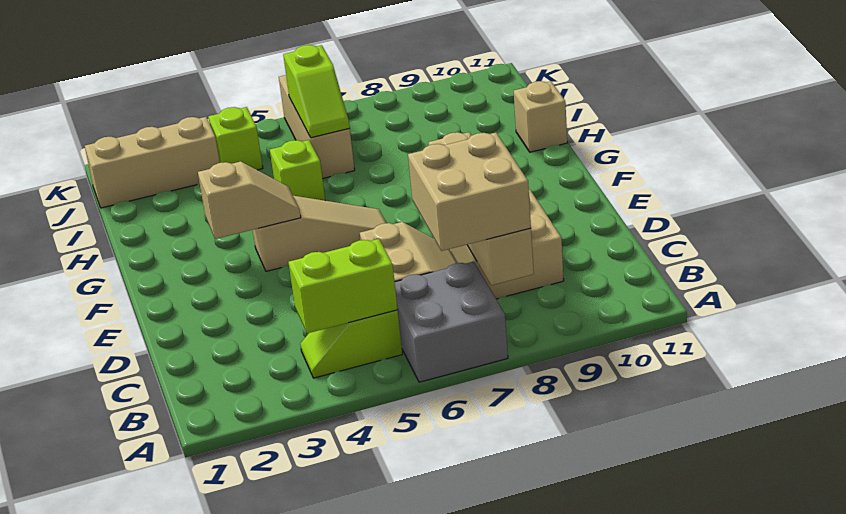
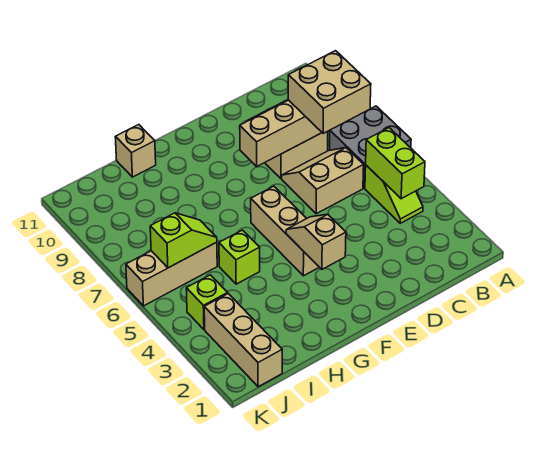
tan slope F4:F6 level 1 top 4 -> tan brick F4:F6 level 1

